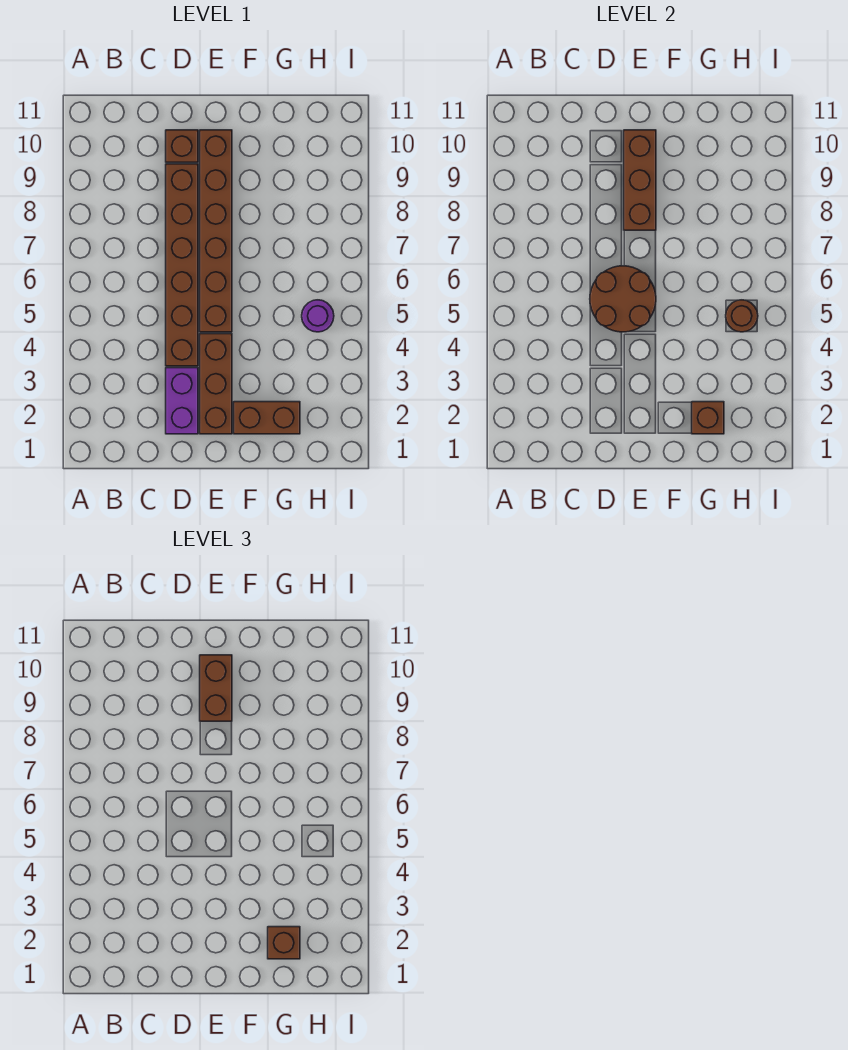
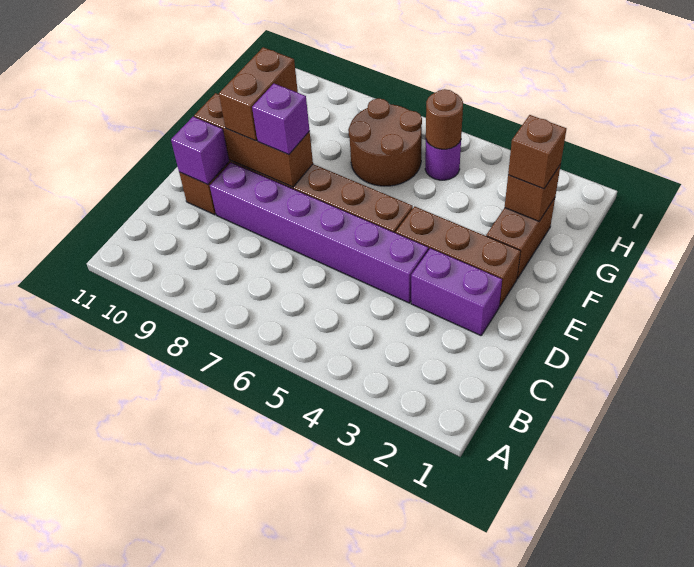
brown brick D4:D9 level 1 -> purple brick D4:D9 level 1
brown round brick D5:E6 level 2 -> brown round brick G6:H7 level 1
none -> purple brick D10 level 2
none -> purple brick E8 level 3
brown brick E9:E10 level 3 -> brown brick E9:F9 level 3

